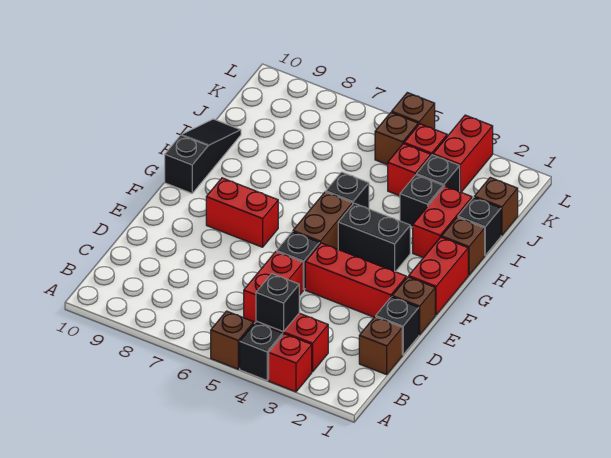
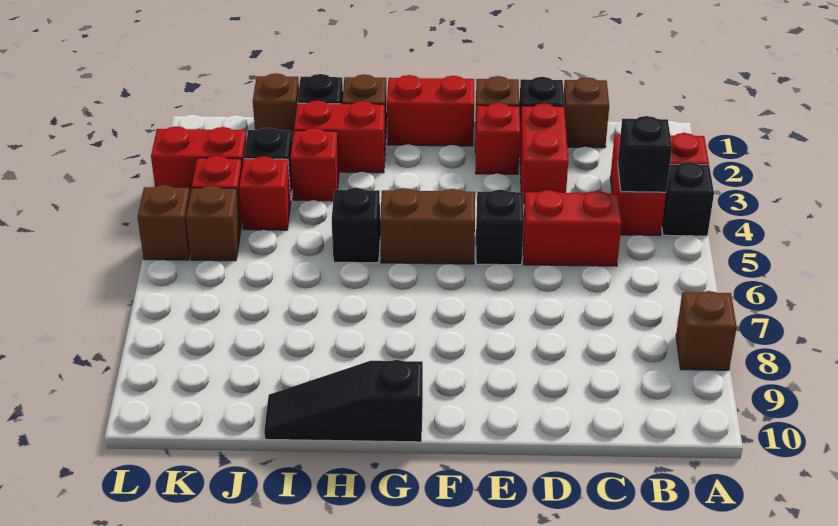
brown brick A5 level 1 -> brown brick A8 level 1
red brick E2:E4 level 1 -> red brick E2 level 1
red brick F7:F8 level 1 -> red brick D2:D3 level 1
black brick G3:G4 level 1 -> none
black brick I3 level 1 -> red brick I3 level 1

